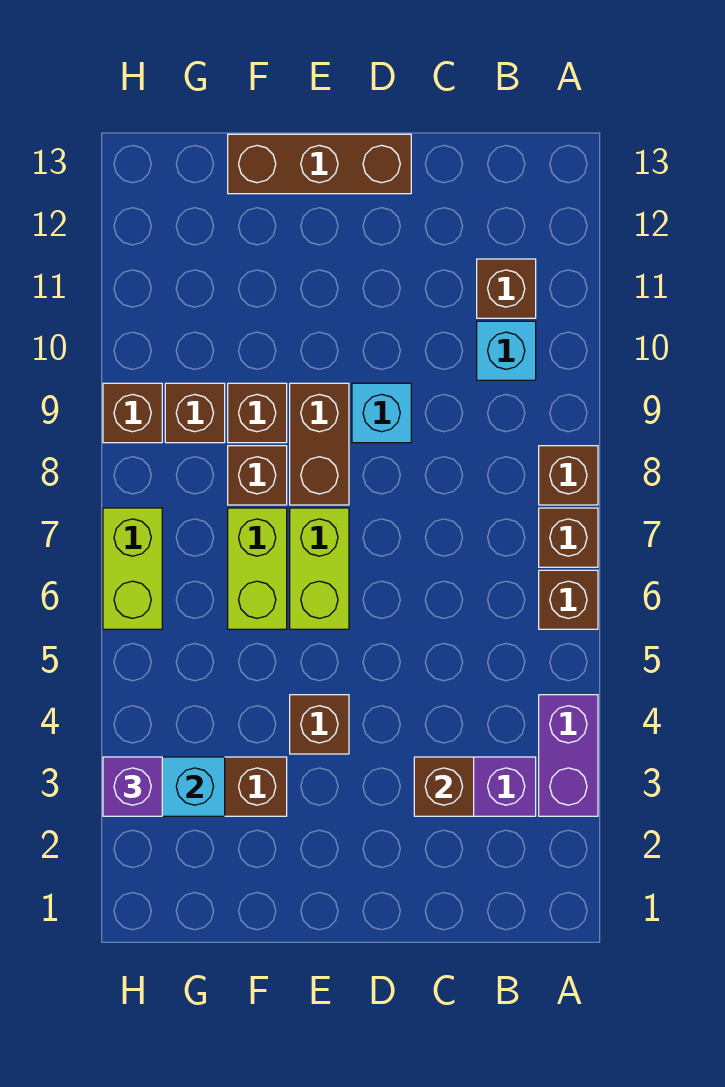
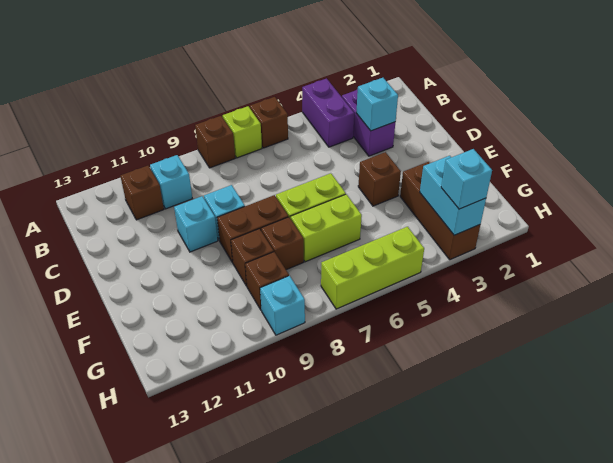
purple brick A3:A4 level 1 -> purple brick A4:B4 level 1
brown brick A7 level 1 -> lime brick A7 level 1
brown brick C3 level 2 -> cyan brick C3 level 2
none -> cyan brick D10 level 1
brown brick D13:F13 level 1 -> none
purple brick H3 level 3 -> cyan brick H3 level 3
lime brick H6:H7 level 1 -> lime brick H5:H7 level 1
brown brick H9 level 1 -> cyan brick H9 level 1

